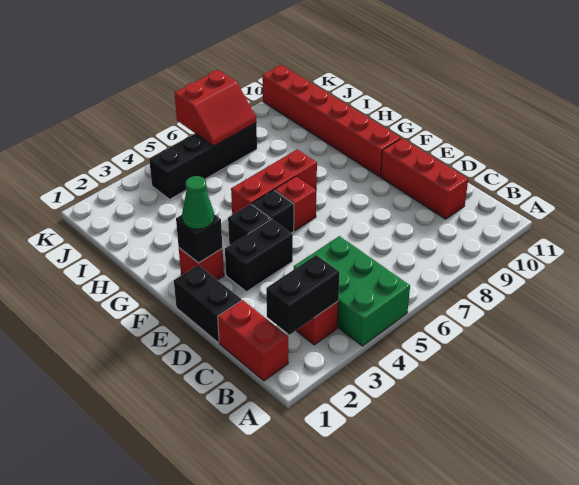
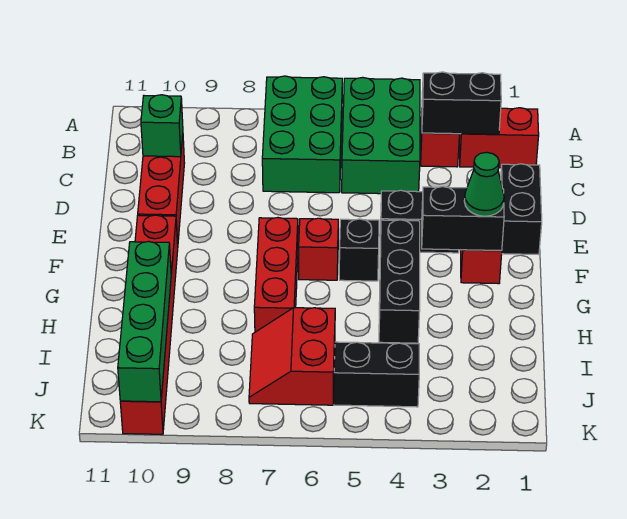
none -> green brick A6:C7 level 1
red brick B1:C1 level 1 -> red brick B1:B2 level 1
none -> green brick C10 level 2
black brick F2 level 2 -> black brick F2:F3 level 2
black brick F4 level 1 -> black brick F4:H4 level 1
red brick G5:G7 level 1 -> red brick F7:H7 level 1
none -> green brick H10:K10 level 2
red slope J6:K7 level 2 top K -> red slope J6:K7 level 2 top 6

